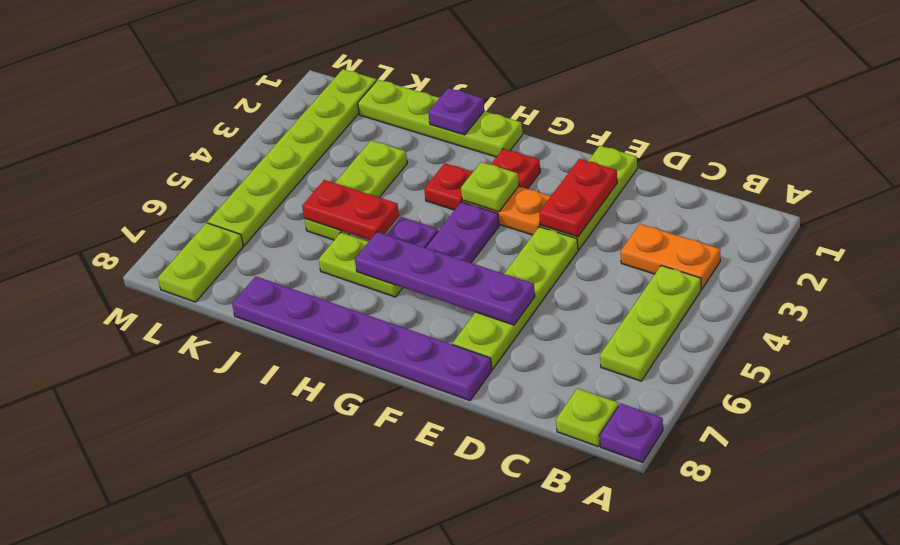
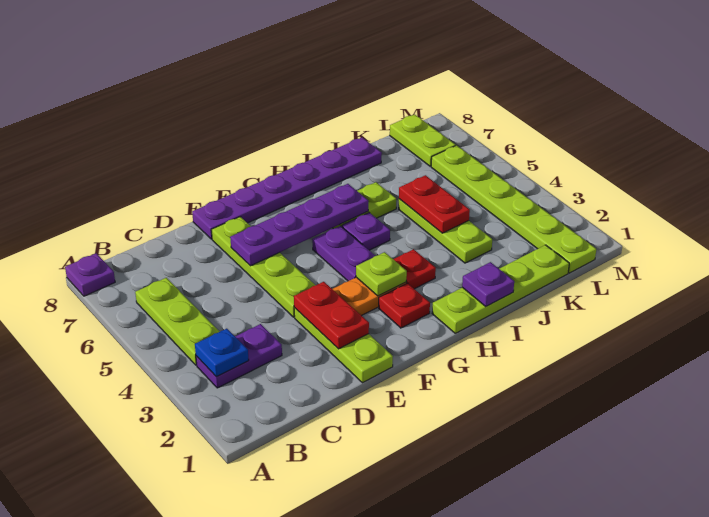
orange plate B3:C3 level 1 -> purple plate B3:C3 level 1
none -> blue plate B3 level 2
lime plate B8 level 1 -> none
red plate I5:J5 level 2 -> red plate J4:J5 level 2

